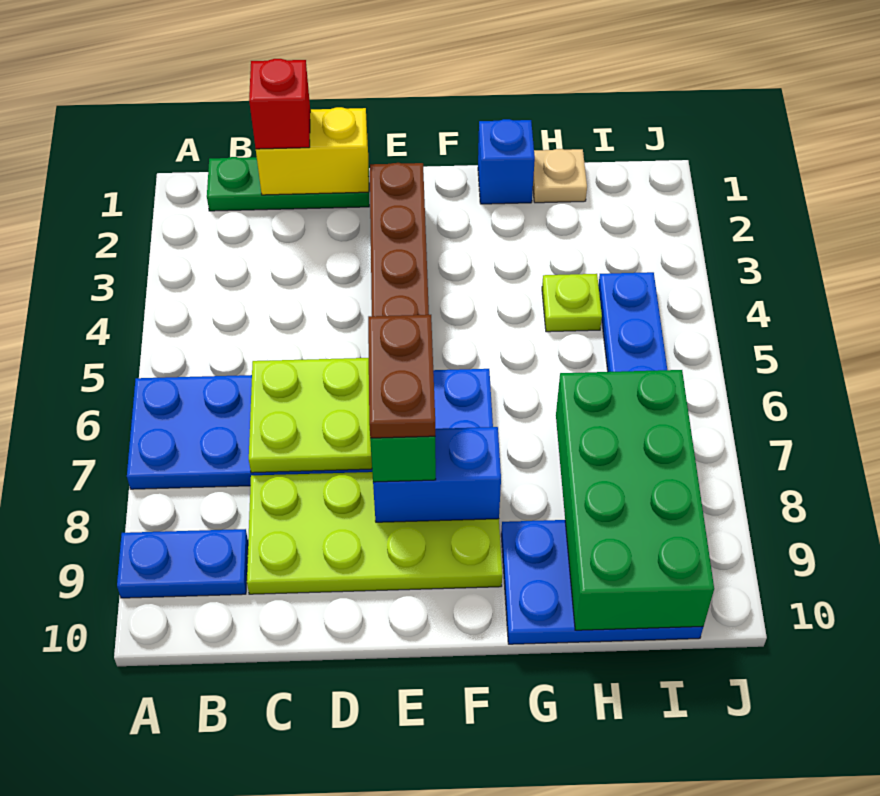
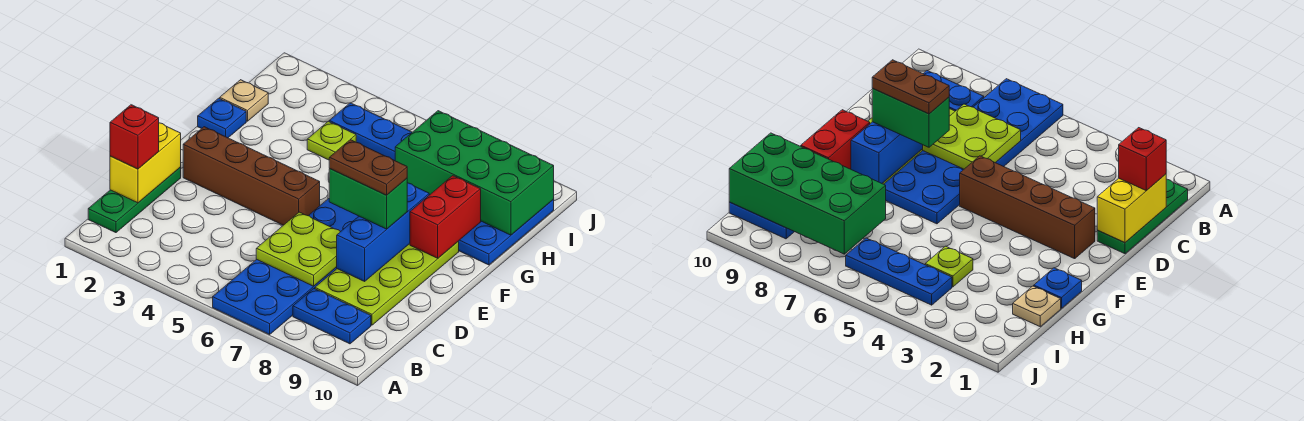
blue plate A9:B9 level 1 -> blue plate B8:B9 level 1
blue brick E8:F8 level 2 -> blue brick D8:F8 level 2
none -> red brick F9:G9 level 2
blue brick G1 level 1 -> blue plate G1 level 1

